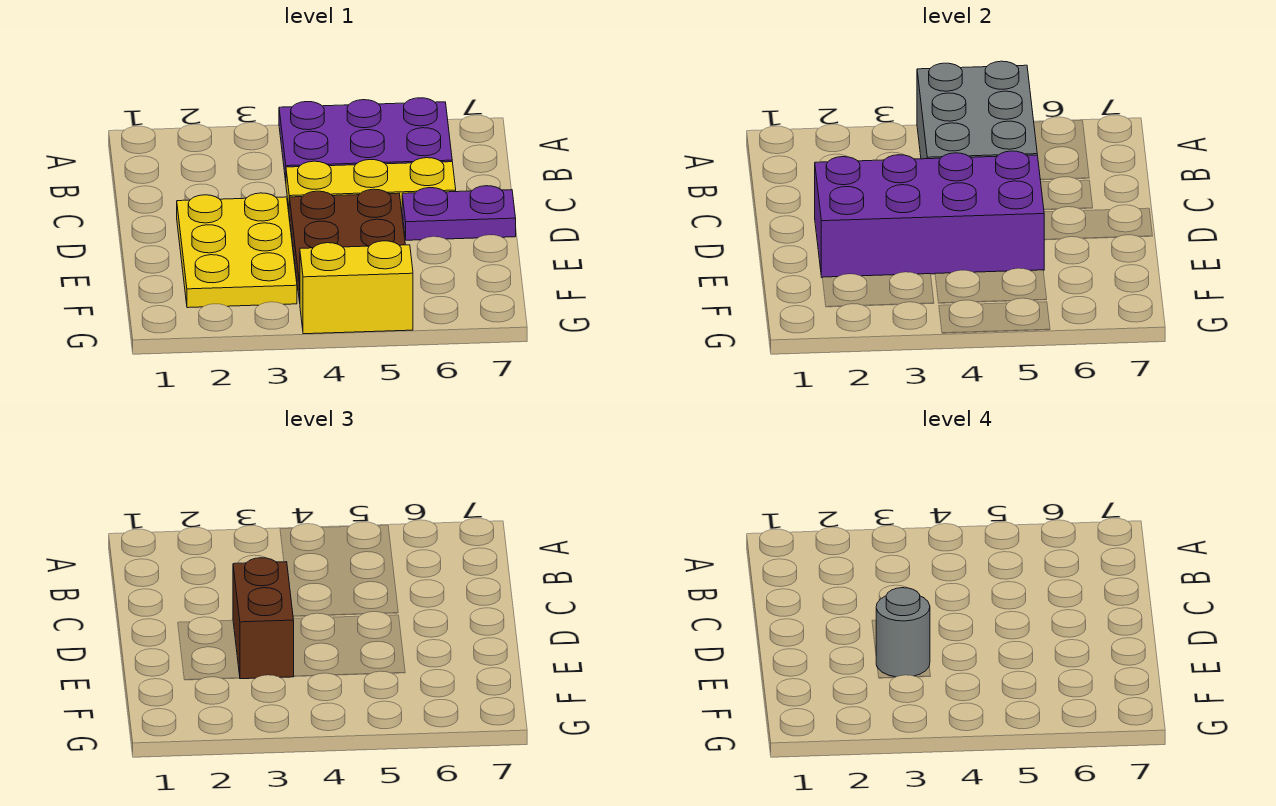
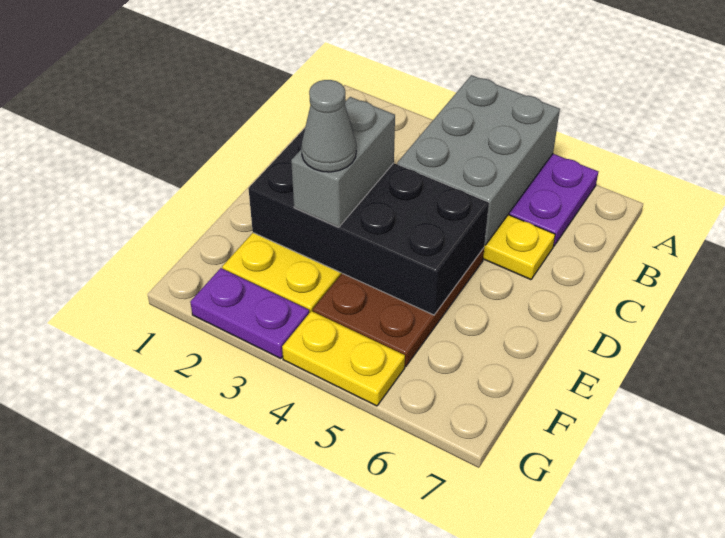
purple brick D2:E5 level 2 -> black brick D2:E5 level 2
brown brick D3:E3 level 3 -> grey brick D3:E3 level 3
purple plate D6:D7 level 1 -> purple plate G2:G3 level 1
grey round brick E3 level 4 -> grey cone E3 level 4
yellow brick G4:G5 level 1 -> yellow plate G4:G5 level 1

